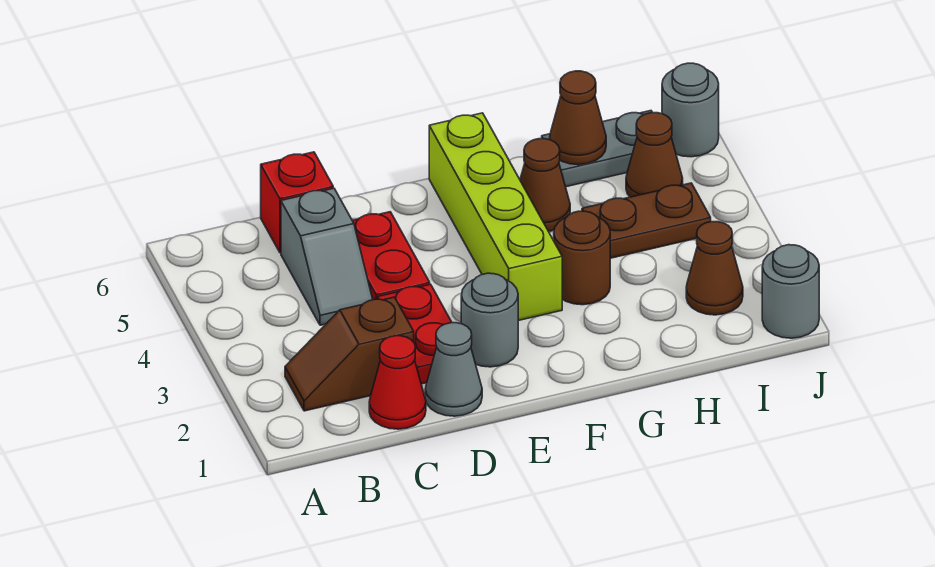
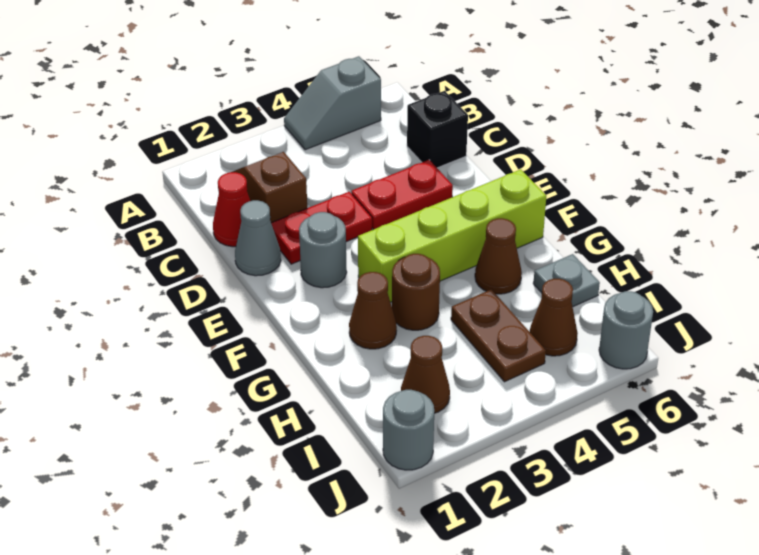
grey slope C4:C5 level 1 top 5 -> grey slope A4:A5 level 1 top 5
red brick C6 level 1 -> black brick C6 level 1
grey plate H6:I6 level 1 -> grey plate H6 level 1
brown cone H6 level 2 -> brown cone G2 level 1

